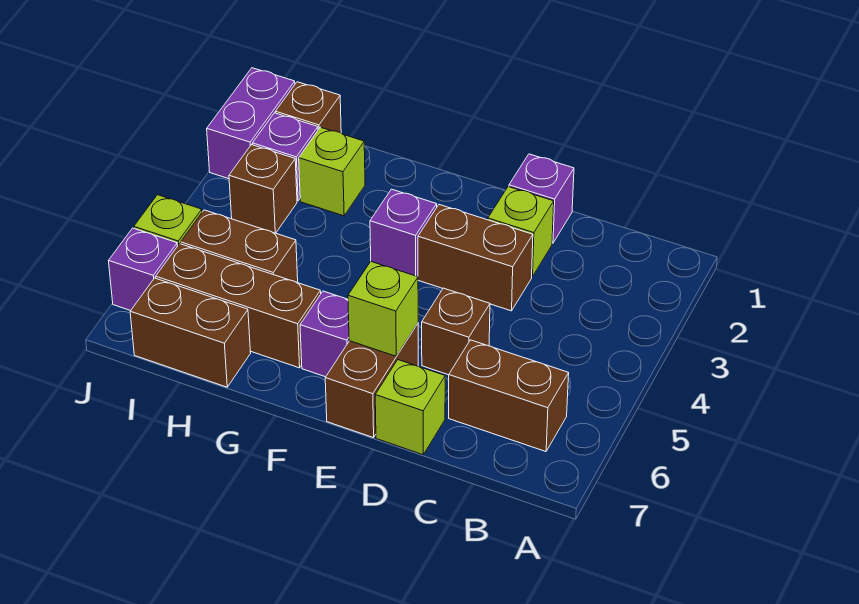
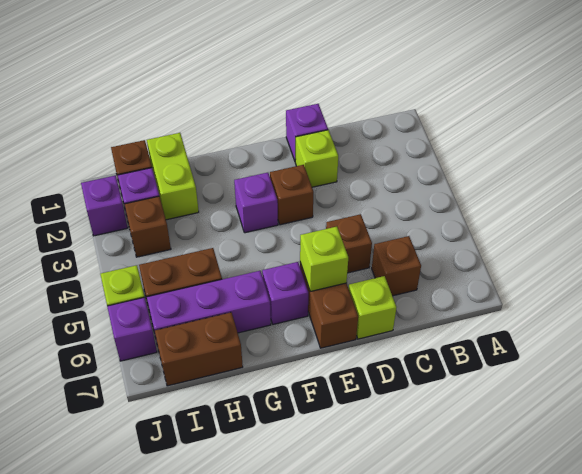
brown brick B6:C6 level 1 -> brown brick C6 level 1
brown brick D3:E3 level 1 -> brown brick E3 level 1
brown brick G6:I6 level 1 -> purple brick G6:I6 level 1
lime brick H2 level 1 -> lime brick H1:H2 level 1
purple brick J1:J2 level 1 -> purple brick J2 level 1

